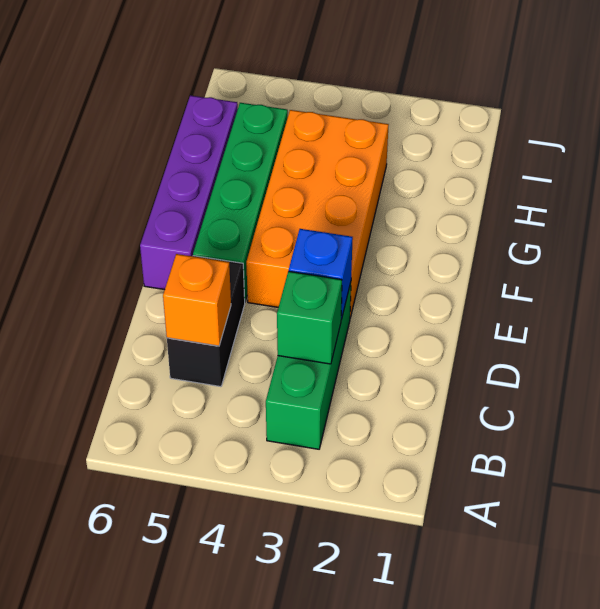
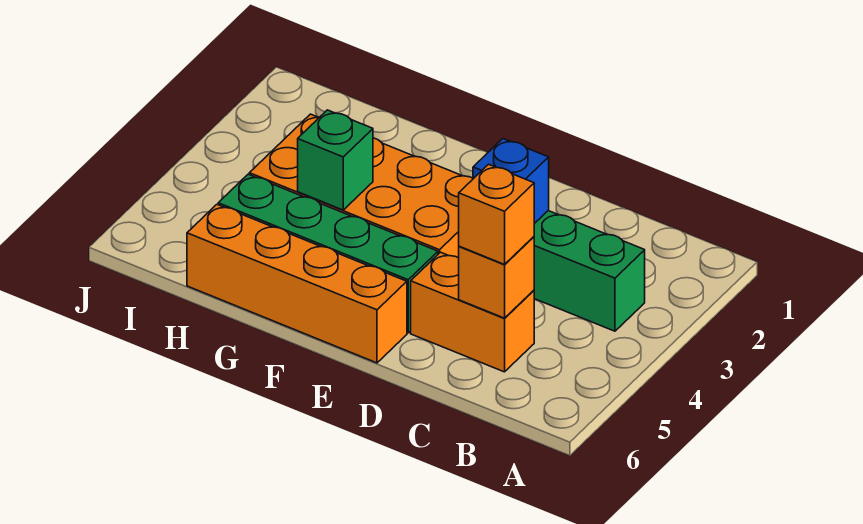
green brick C3 level 2 -> green brick G4 level 2
black brick C5:D5 level 1 -> orange brick C5:D5 level 1
none -> orange brick C5 level 3
purple brick E6:H6 level 1 -> orange brick E6:H6 level 1

